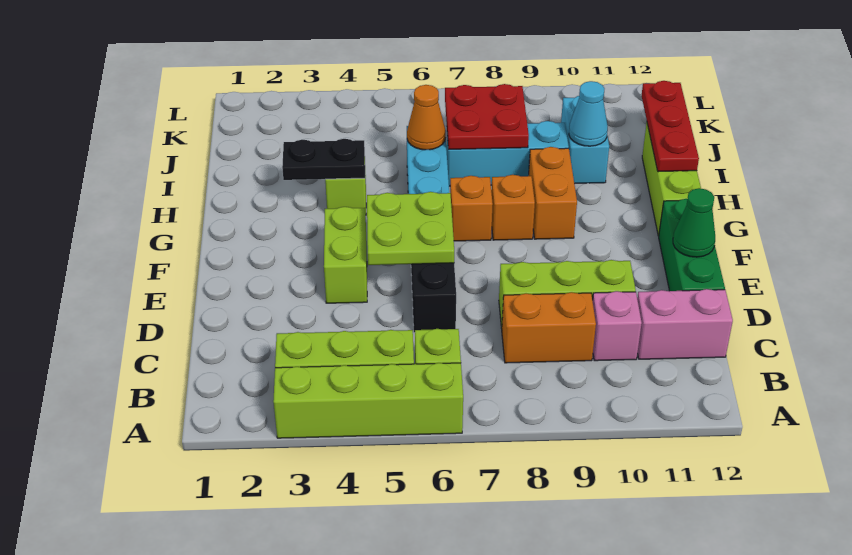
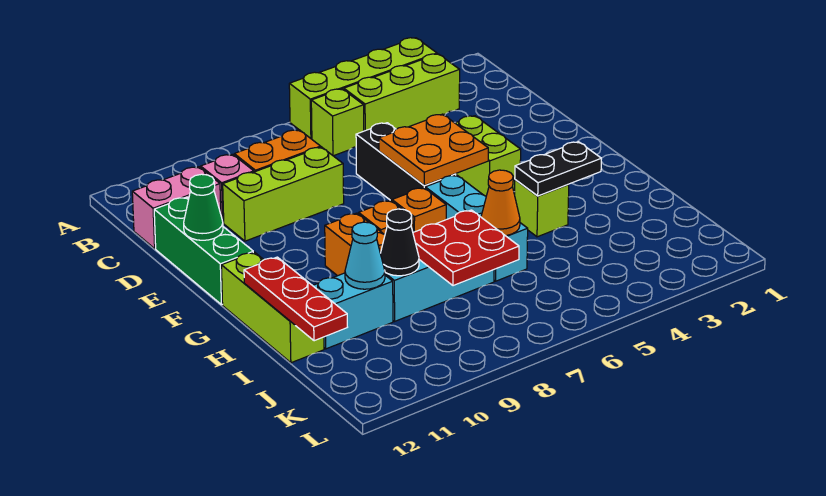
lime plate E5:F6 level 2 -> orange plate E5:F6 level 2
none -> black cone I9 level 2
cyan brick I10:J10 level 1 -> cyan brick I10:I11 level 1

